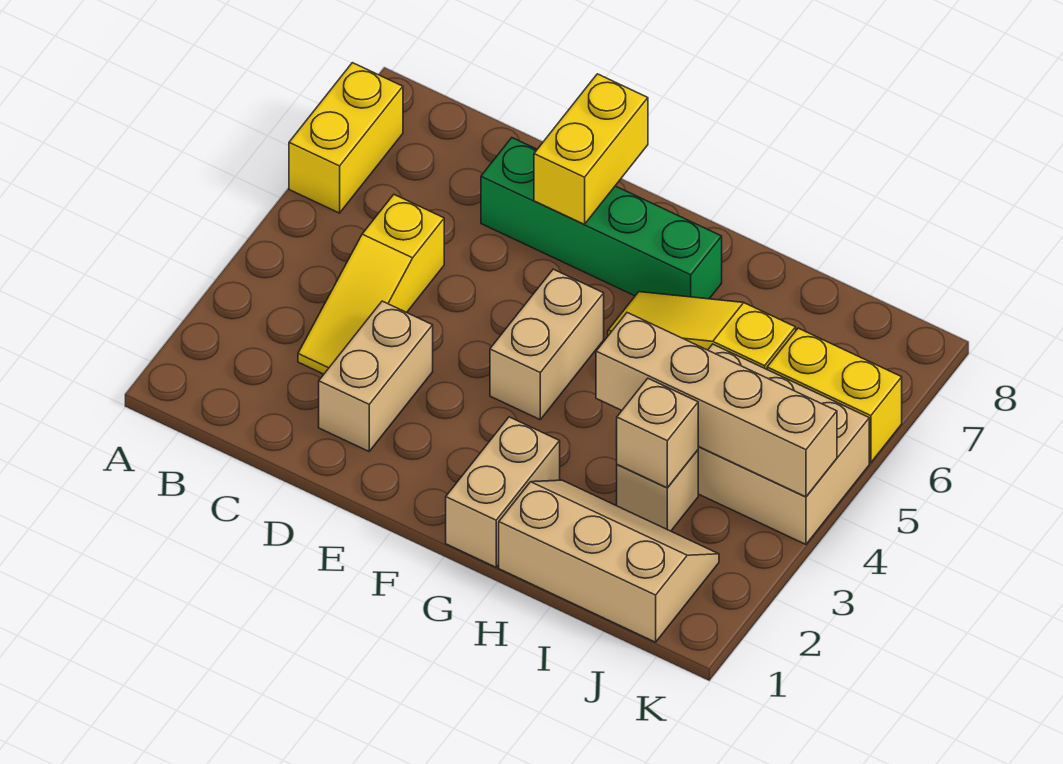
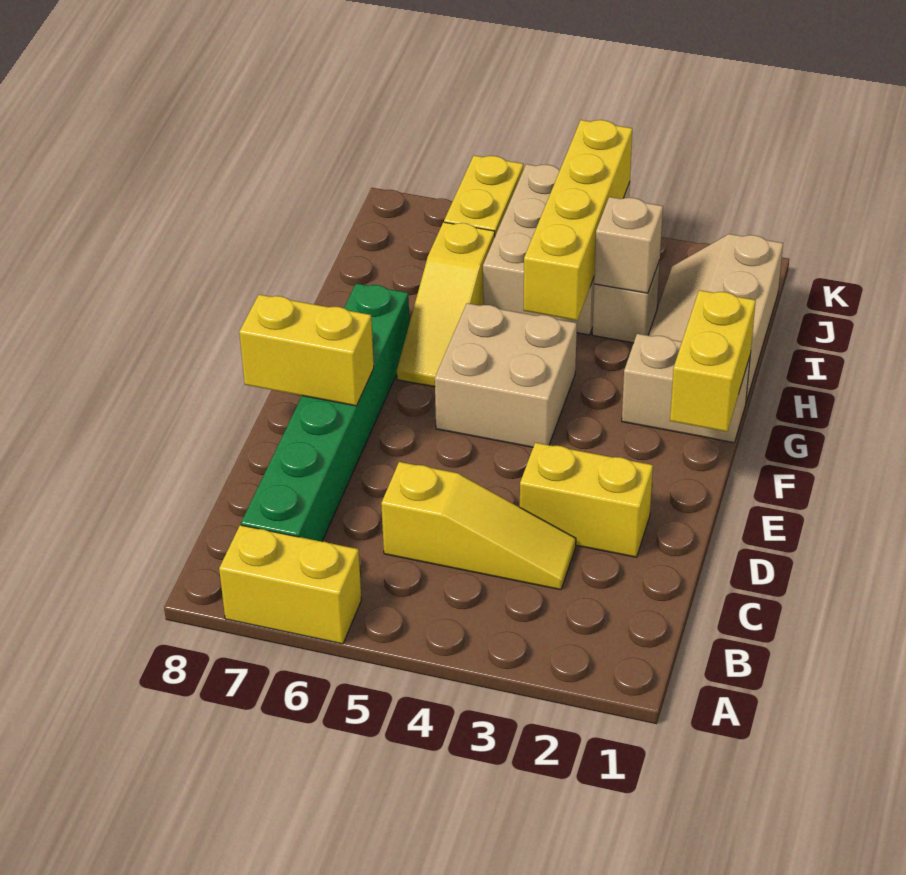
tan brick D2:D3 level 1 -> yellow brick D2:D3 level 1
green brick D7:G7 level 1 -> green brick B7:G7 level 1
none -> yellow brick F1:G1 level 2
tan brick F4:F5 level 1 -> tan brick F4:G5 level 1
tan brick H4:K4 level 2 -> yellow brick H4:K4 level 2

